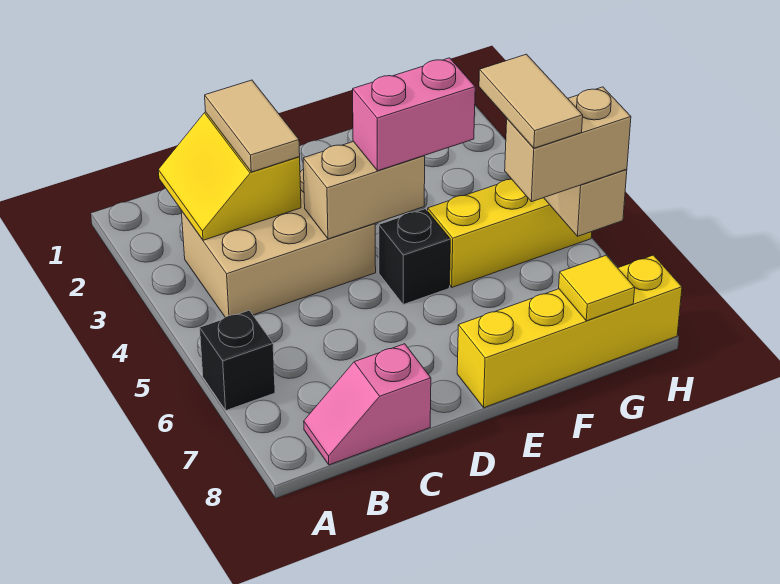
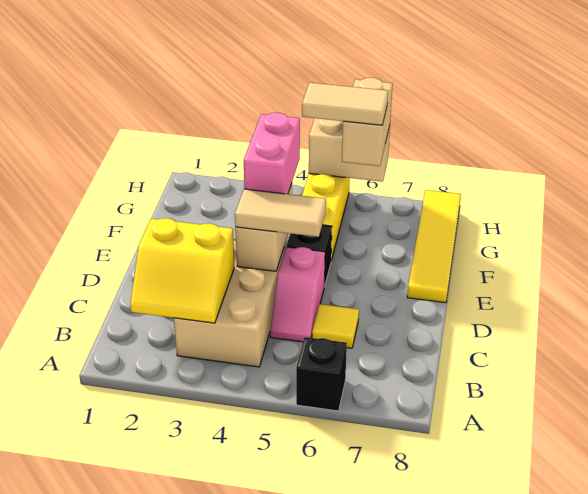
pink slope B8:C8 level 1 top C -> pink slope C5:D5 level 1 top D
tan tile C2:C3 level 3 -> tan tile D4:D5 level 3
yellow brick E8:H8 level 1 -> yellow tile E8:H8 level 1
yellow tile G8 level 2 -> yellow tile C6 level 1

